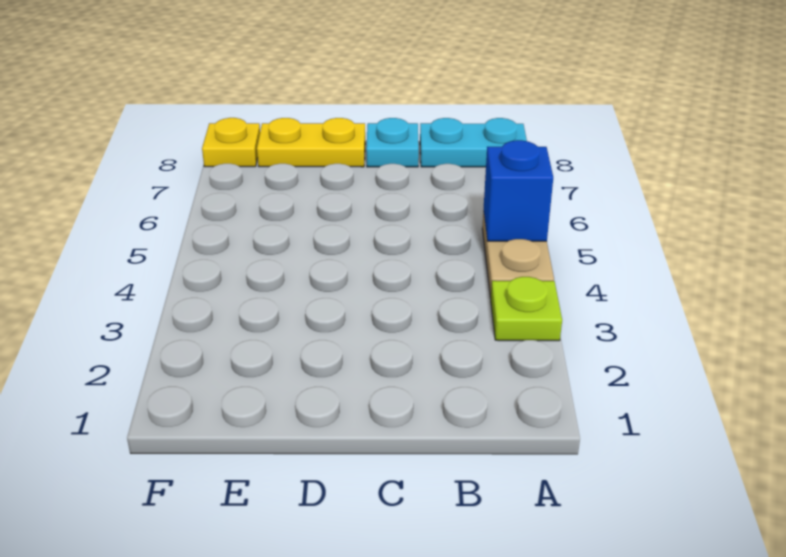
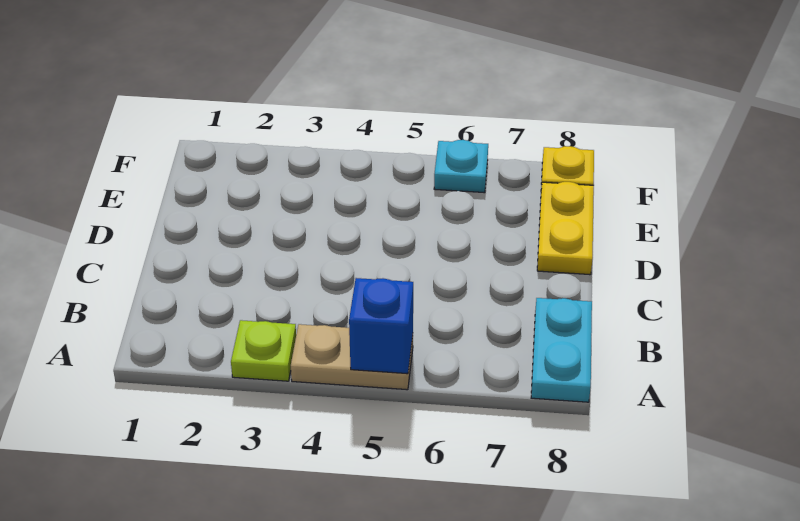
cyan plate C8 level 1 -> cyan plate F6 level 1

